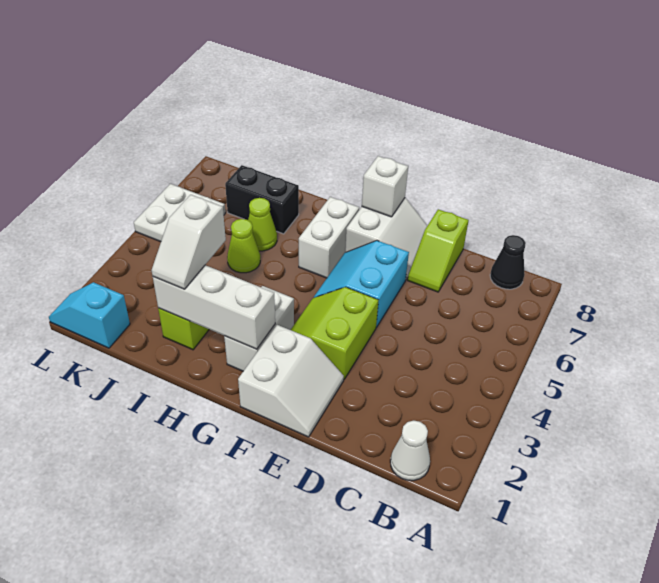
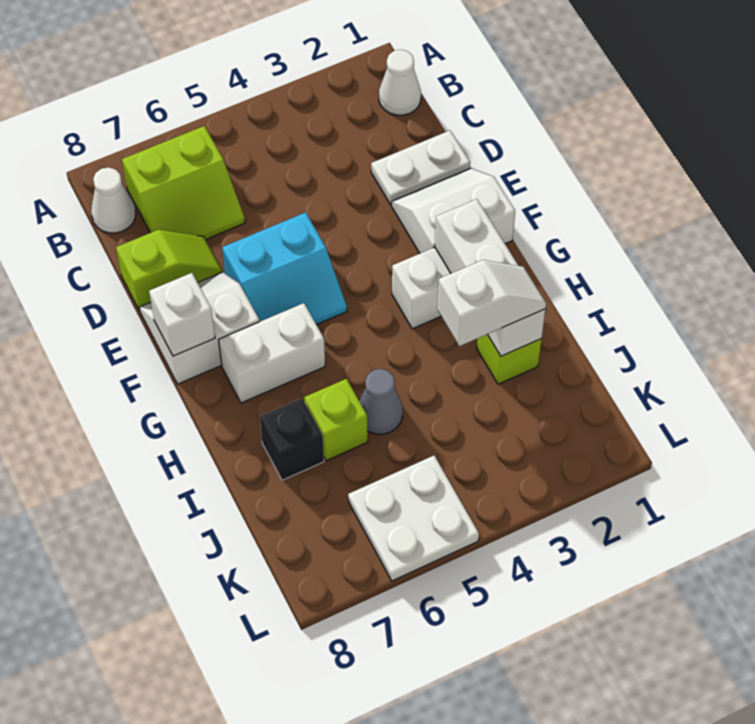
black cone B8 level 1 -> white cone B8 level 1
none -> white plate D1:D2 level 1
lime slope E3:F4 level 1 top E -> lime slope B6:C7 level 1 top B
lime cone I5 level 1 -> grey cone I5 level 1
lime cone I6 level 1 -> lime brick I6 level 1
black brick I7:J7 level 1 -> black brick I7 level 1
cyan slope K1:L1 level 1 top K -> none

